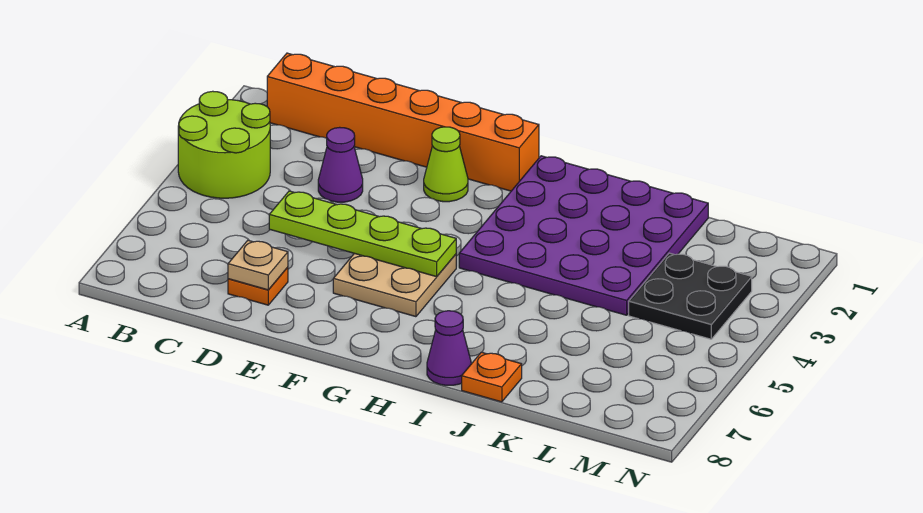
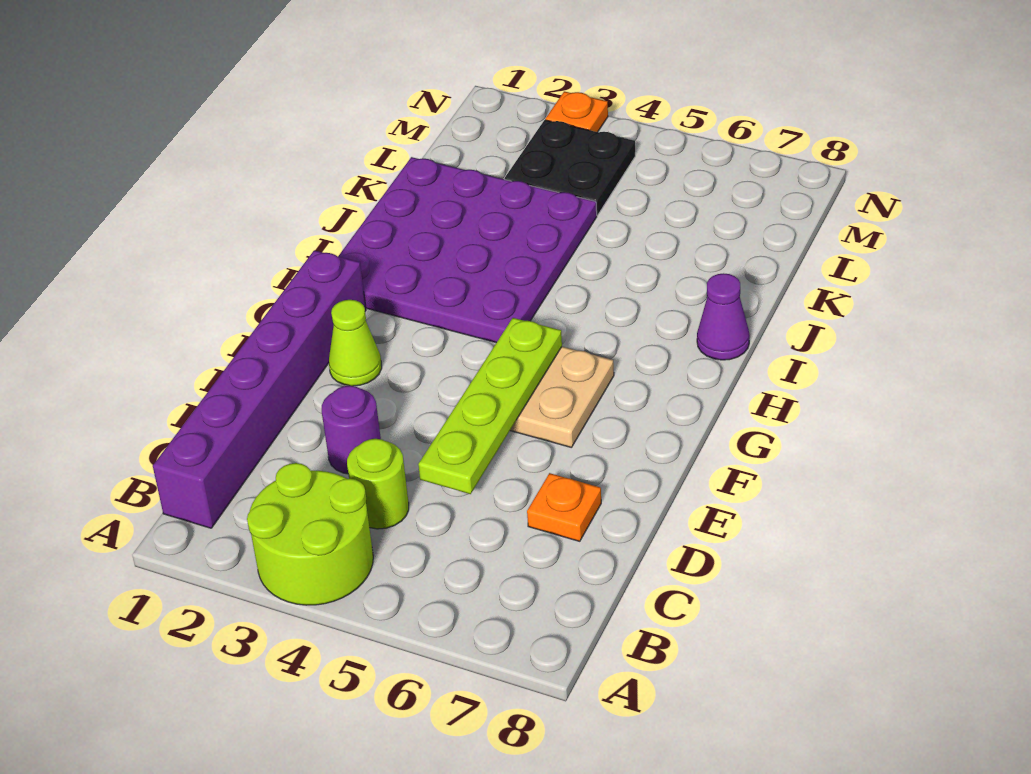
orange brick B1:G1 level 1 -> purple brick B1:G1 level 1
none -> lime round brick C4 level 1
purple cone D3 level 1 -> purple round brick D3 level 1
tan plate D7 level 2 -> none
orange plate J8 level 1 -> orange plate N3 level 1

